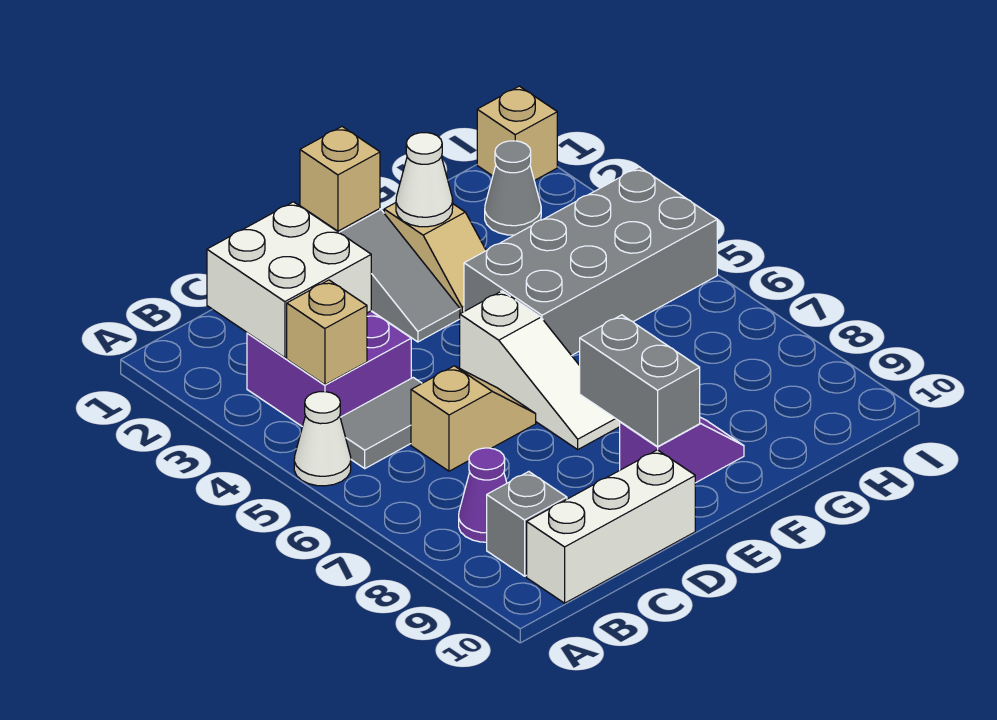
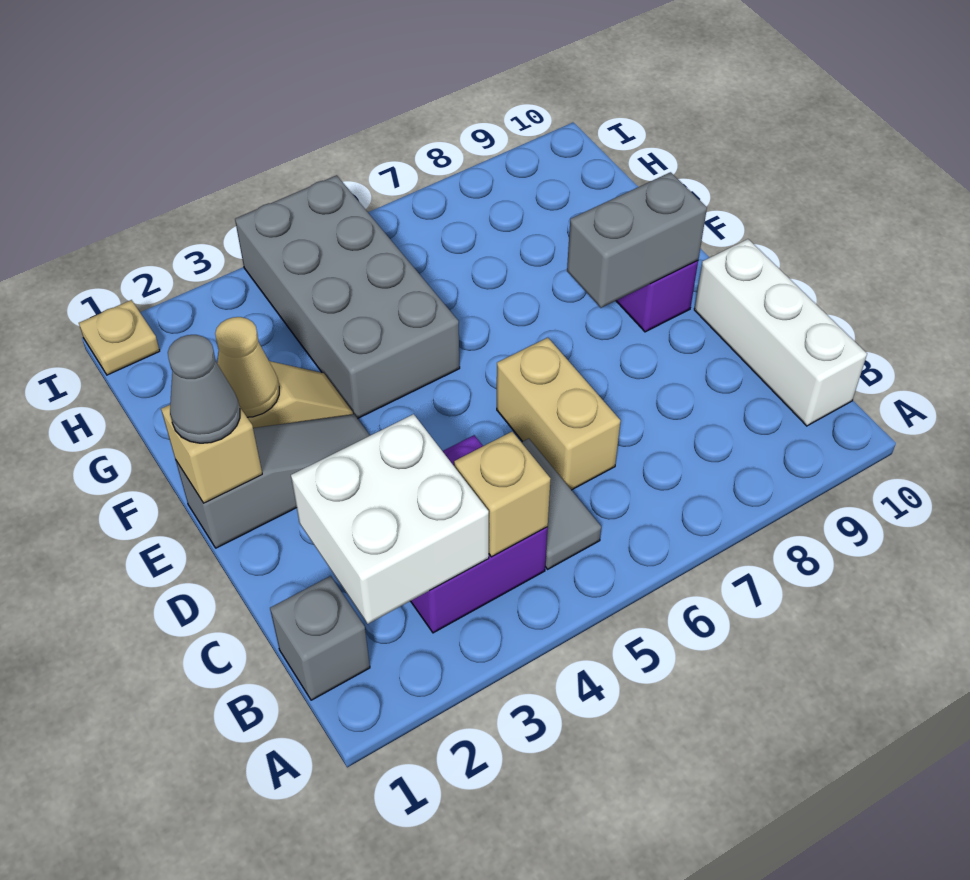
white cone A5 level 1 -> none
purple cone B8 level 1 -> none
grey brick B9 level 1 -> grey brick B1 level 1
tan slope C6:D6 level 1 top C -> tan brick C6:D6 level 1
white slope E5:E7 level 1 top 5 -> none
white cone F2 level 2 -> tan cone F2 level 2
grey cone H2 level 1 -> grey cone E1 level 3
tan brick I1 level 1 -> tan plate I1 level 1

